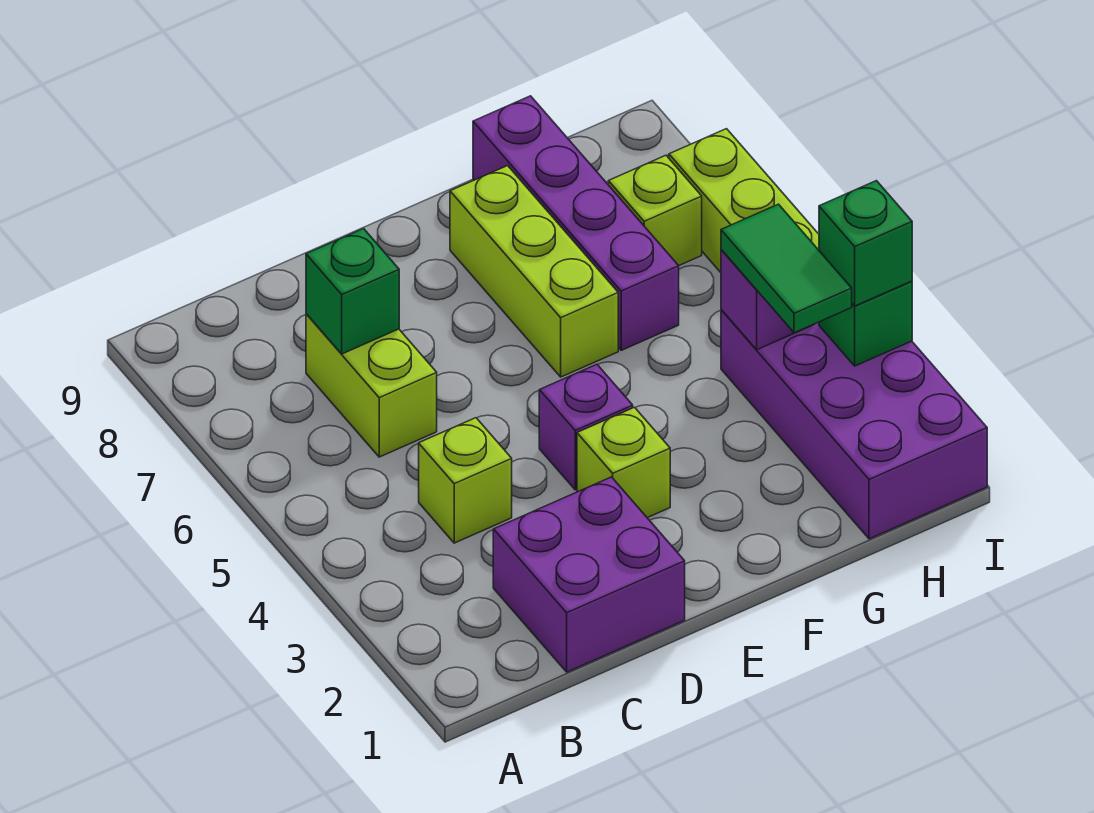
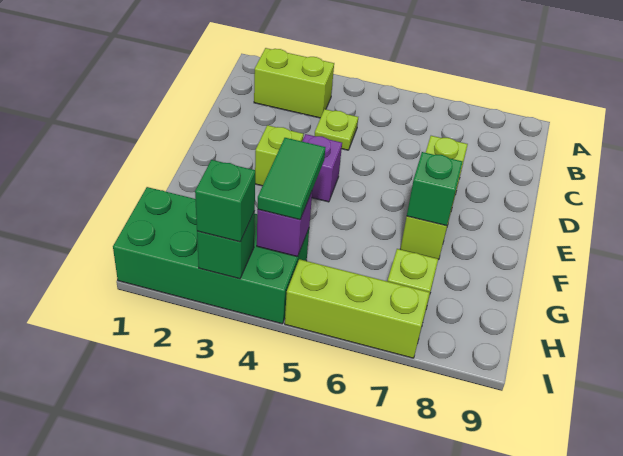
purple brick C1:D2 level 1 -> none
lime brick C4 level 1 -> lime plate C4 level 1
lime brick C6:C7 level 1 -> lime brick B2:B3 level 1
green brick C7 level 2 -> green brick F7 level 2
lime brick F6:F8 level 1 -> lime brick D7:F7 level 1
purple brick G6:G9 level 1 -> none
purple brick H1:I4 level 1 -> green brick H1:I4 level 1
green tile H3:H4 level 3 -> green tile G4:H4 level 3

